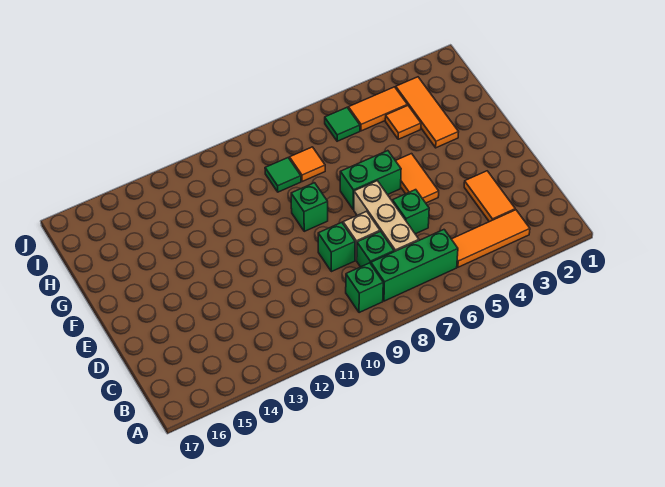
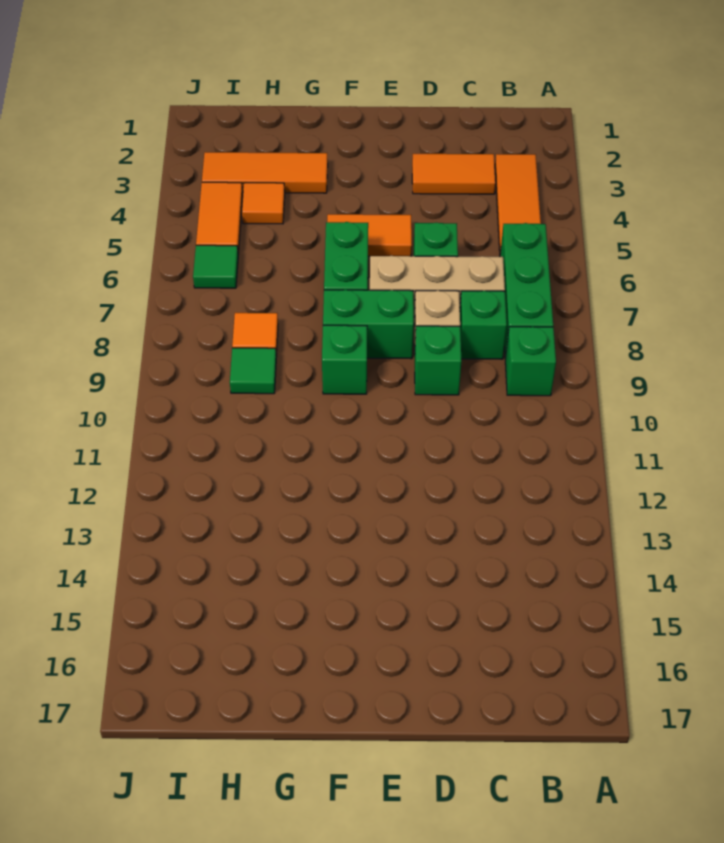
none -> green brick E8:F8 level 1

